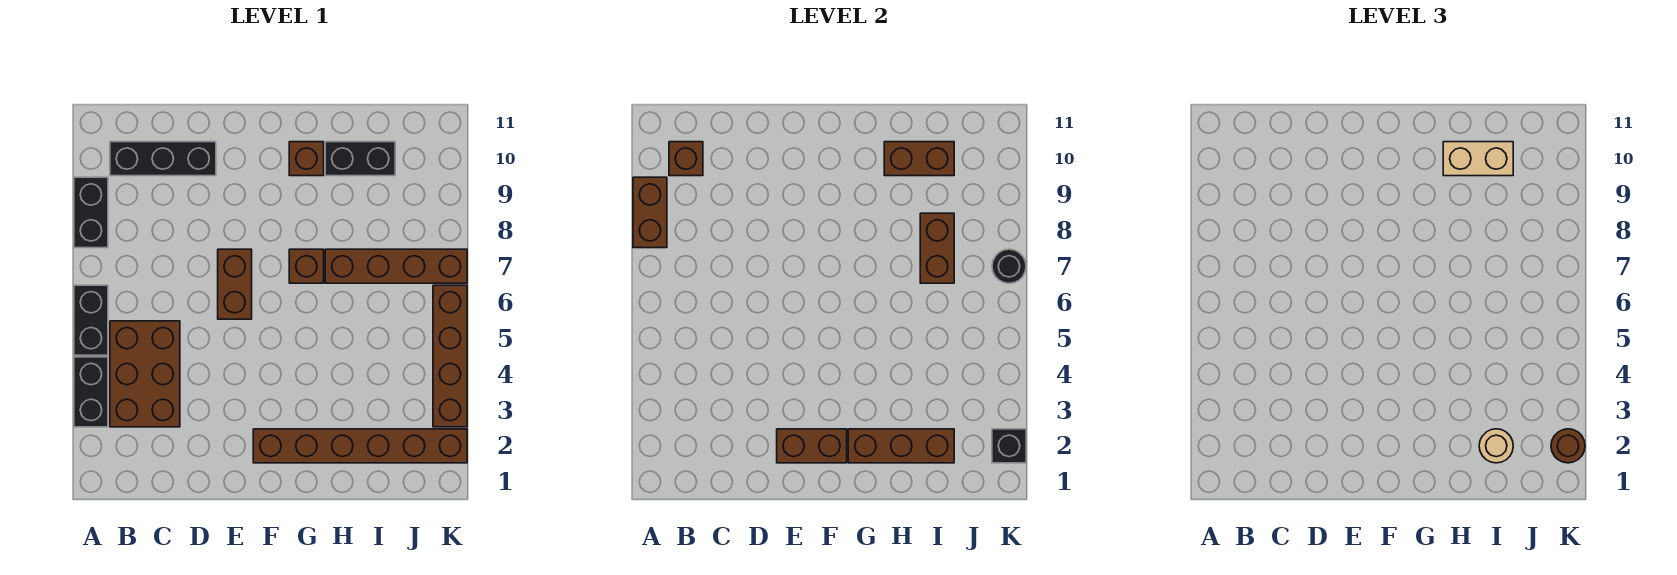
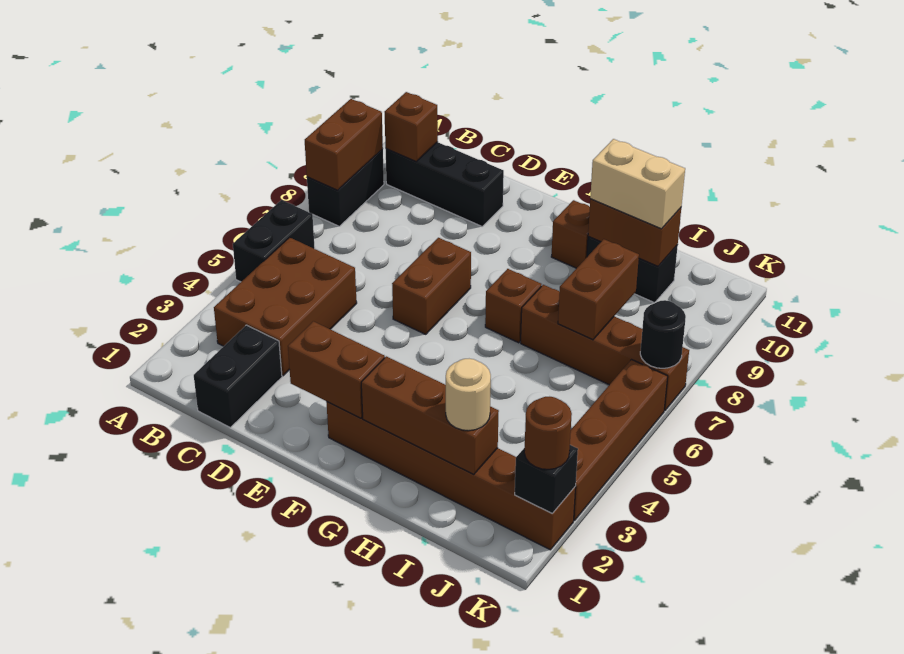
black brick A3:A4 level 1 -> black brick C1:C2 level 1

